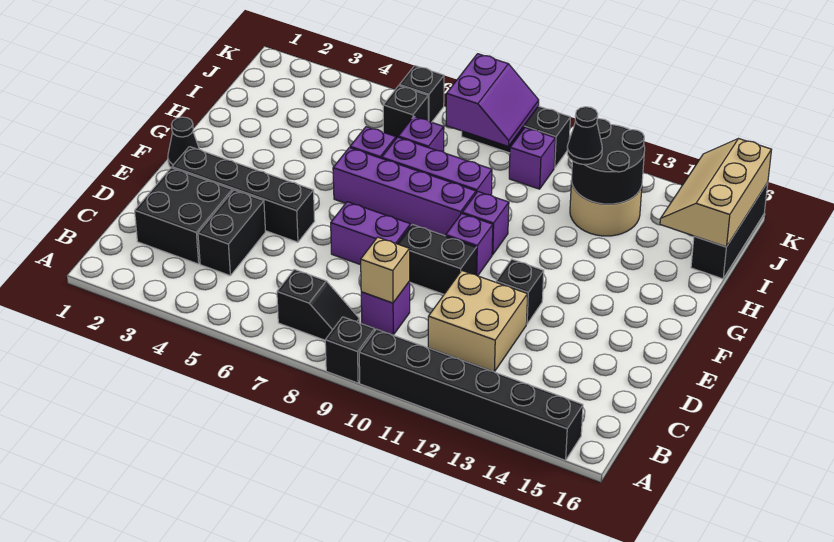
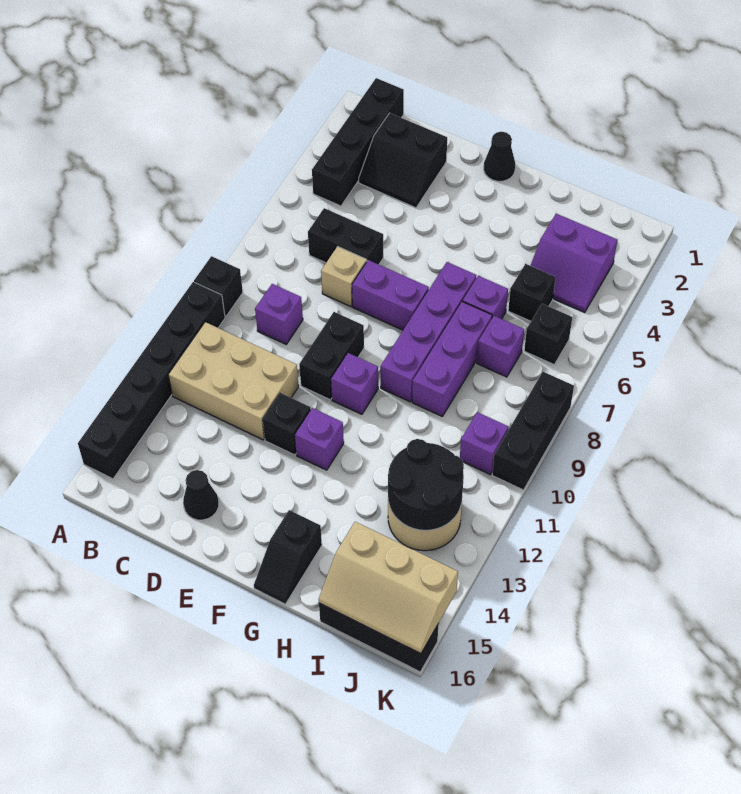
black slope B7:B8 level 1 top 7 -> black slope G15:G16 level 1 top 15
black brick C2:D3 level 1 -> black slope C2:D3 level 1 top 2
black brick C4:D4 level 1 -> black brick C6:D6 level 1
tan brick C9 level 2 -> tan brick D7 level 1
tan brick C11:D12 level 1 -> tan brick B11:D12 level 1
black brick E2:E5 level 1 -> black brick B1:B4 level 1
purple brick E7:E8 level 1 -> purple brick E7:F7 level 1
purple brick G10 level 1 -> purple brick F12 level 1
black cone I12 level 3 -> black cone D15 level 1
tan slope I15:K16 level 2 top 16 -> tan slope I15:K16 level 2 top 15
purple slope J8:K9 level 2 top 8 -> purple slope I3:J4 level 1 top 3
black brick K6 level 1 -> black brick I5 level 1

